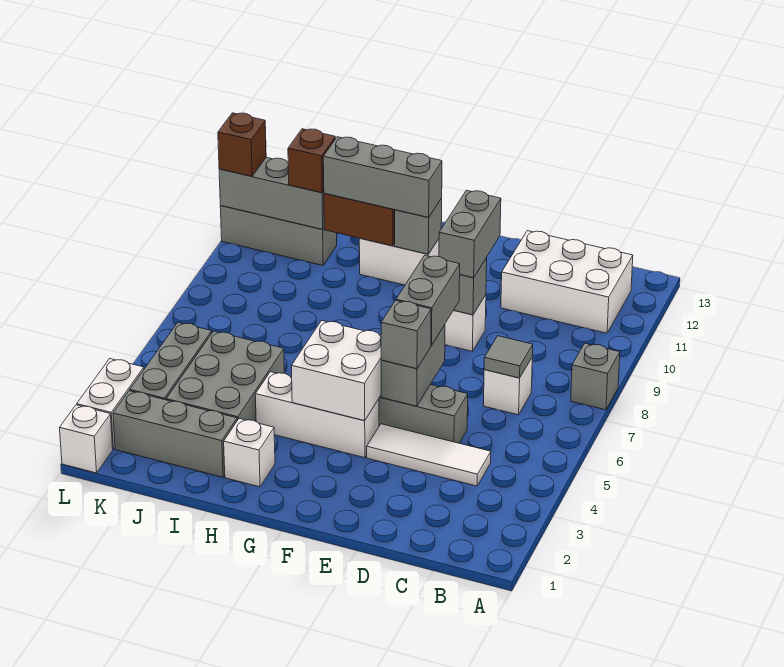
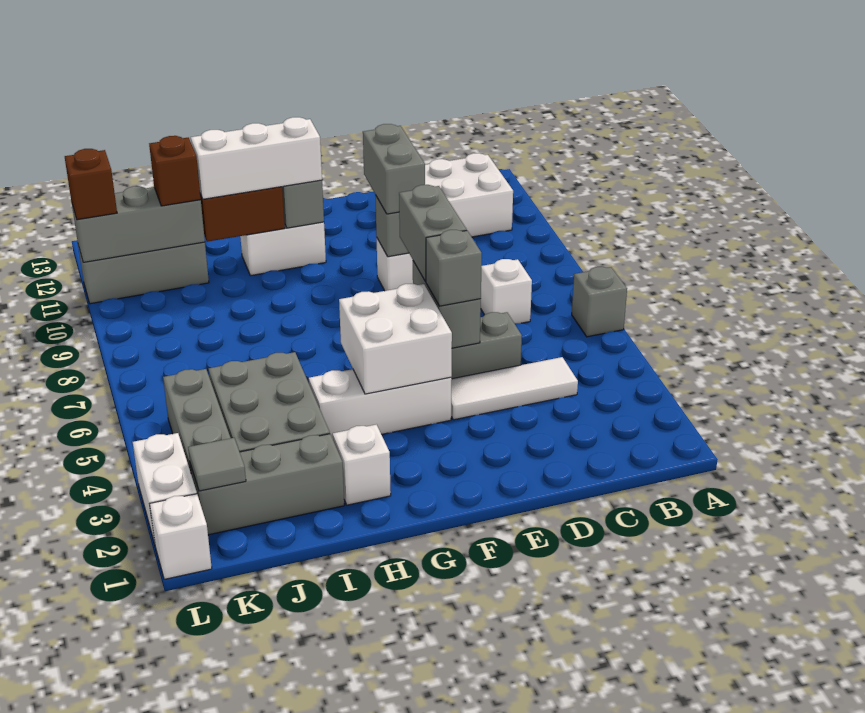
grey brick A8 level 1 -> grey brick A6 level 1
grey tile C7 level 2 -> grey tile K2 level 2
grey brick G11:I11 level 3 -> white brick G11:I11 level 3

